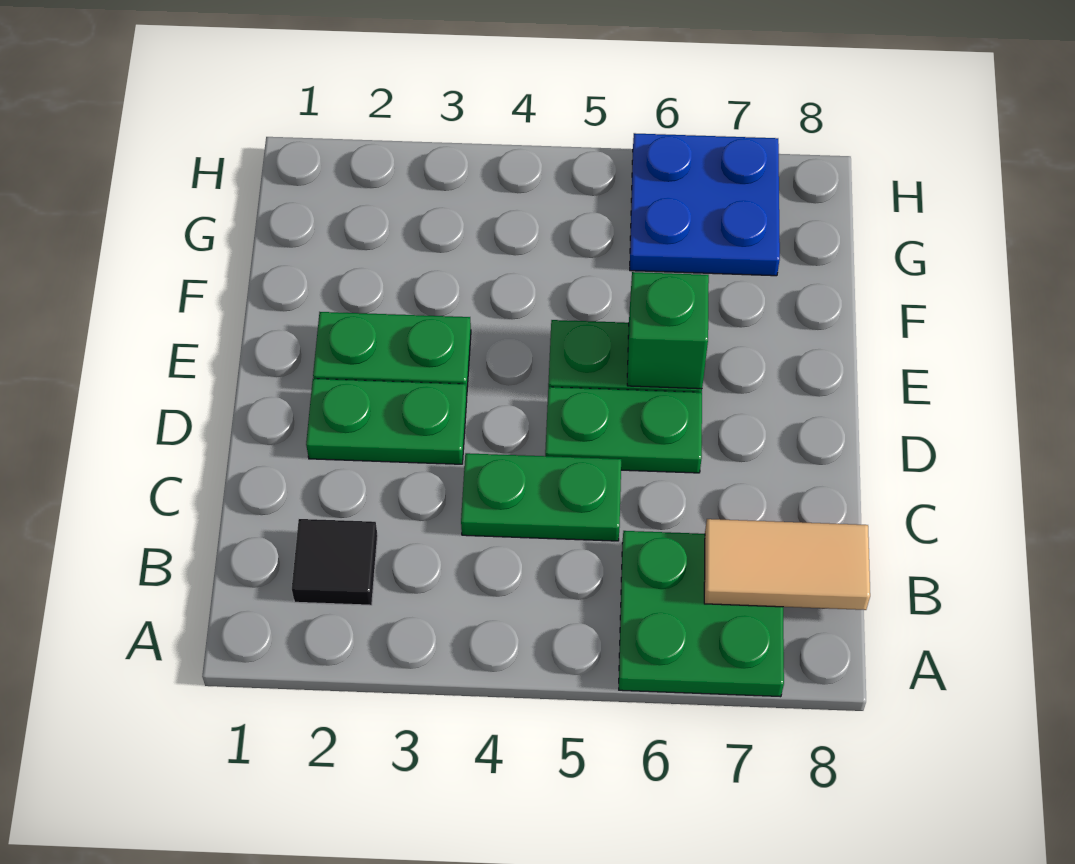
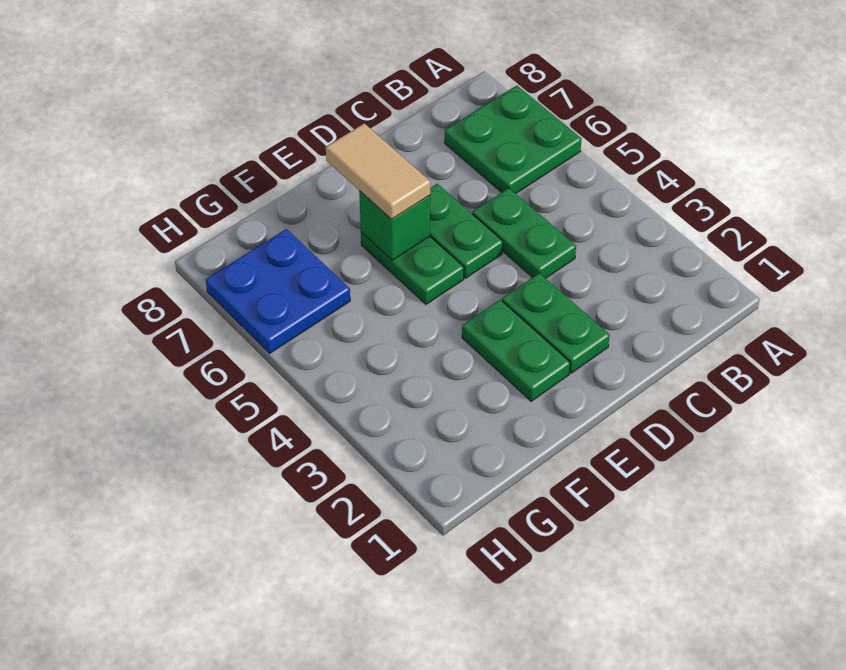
black tile B2 level 1 -> none
tan tile B7:B8 level 2 -> tan tile E6:E7 level 3

